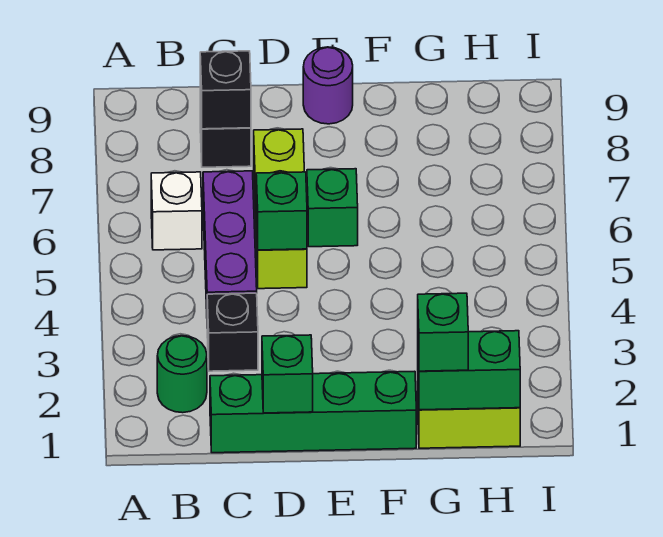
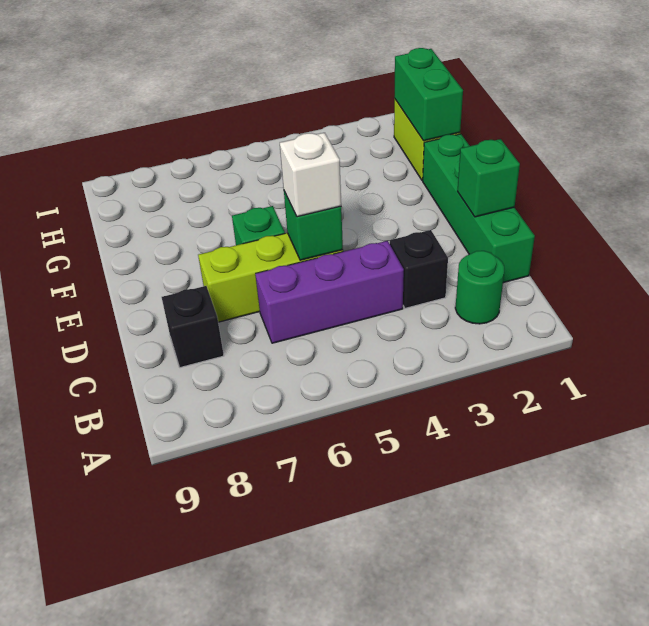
white brick B6 level 1 -> white brick D5 level 3
black brick C8 level 2 -> none
purple round brick E9 level 1 -> none
green brick G1 level 3 -> none

